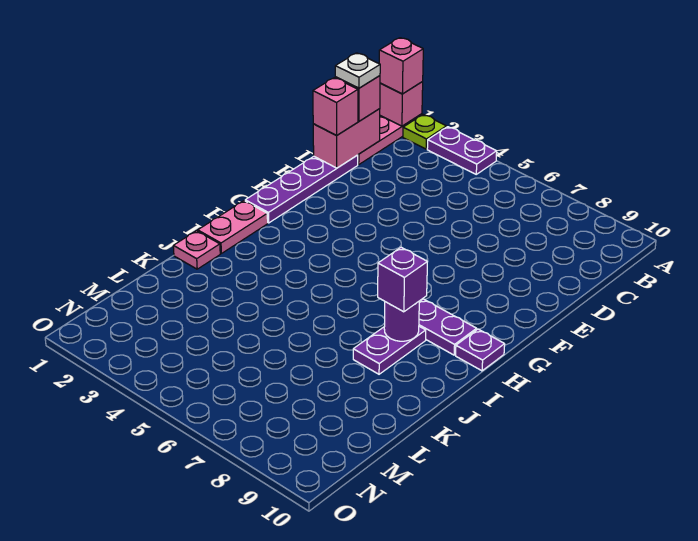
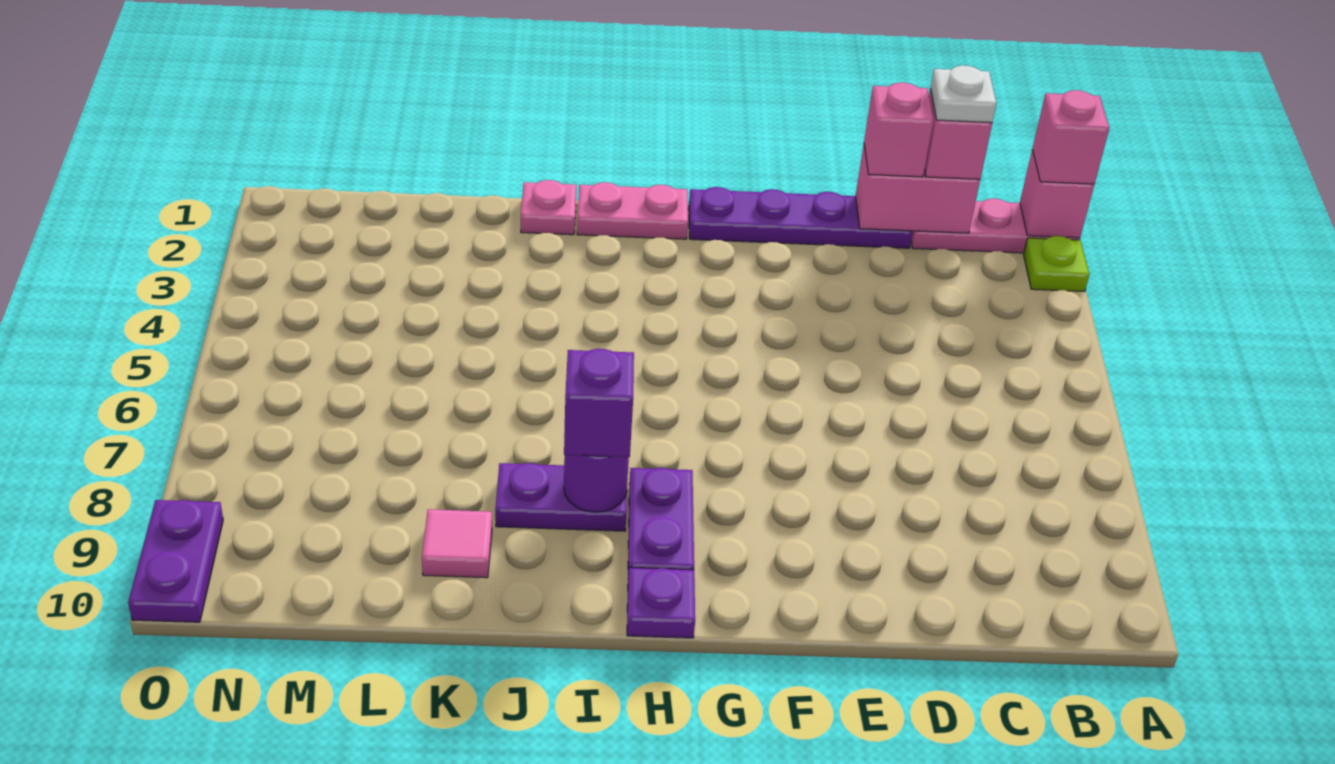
purple plate A3:A4 level 1 -> purple plate O9:O10 level 1
none -> pink tile K9 level 1

